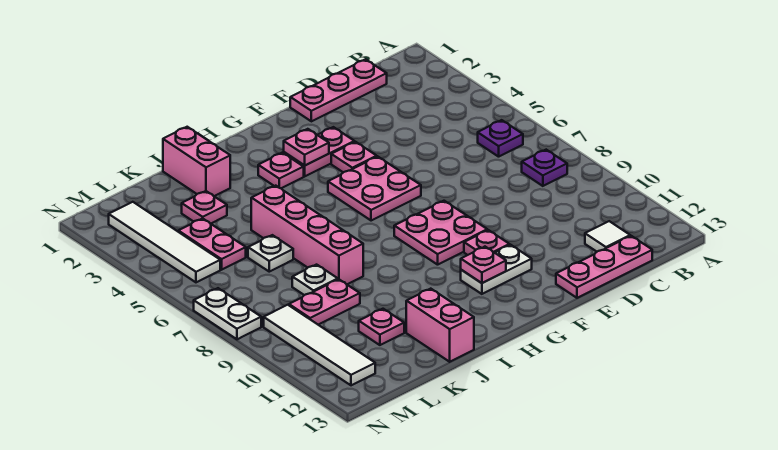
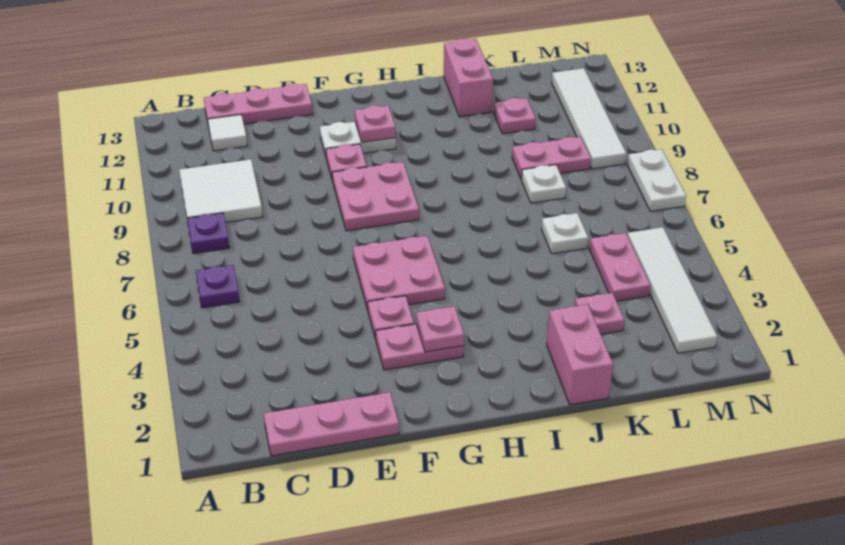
none -> white tile B9:C10 level 1
pink plate H3 level 1 -> none
pink brick J5:J8 level 1 -> none

